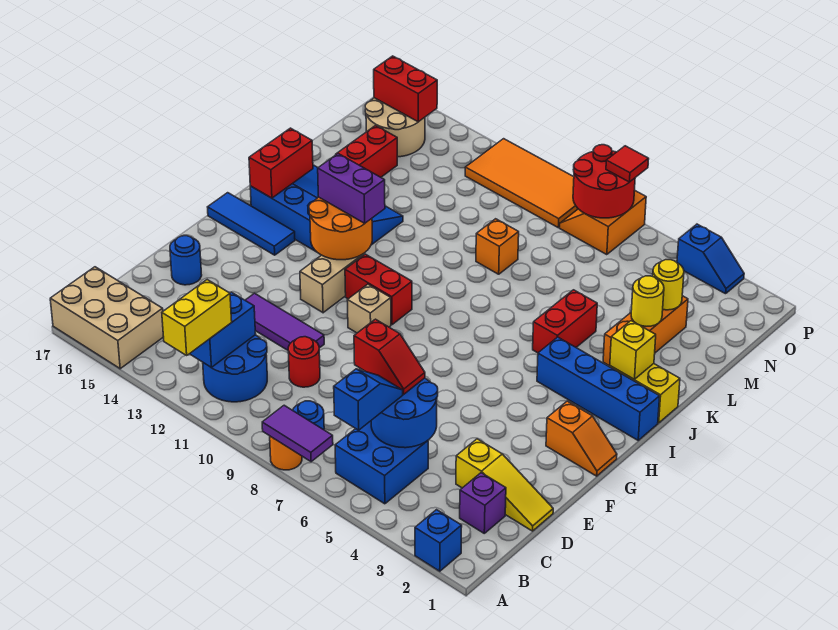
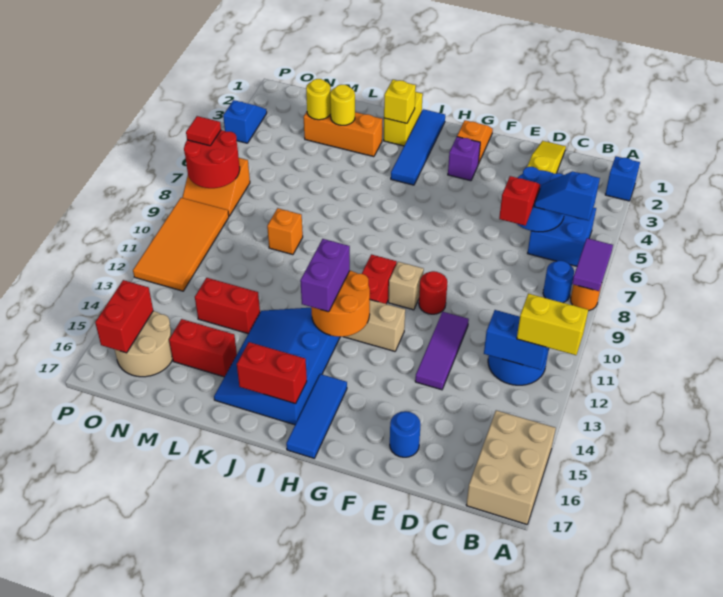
purple brick C2 level 1 -> purple brick G3 level 1
red round brick D10 level 1 -> red round brick F10 level 1
blue brick I1:I4 level 1 -> blue tile I1:I4 level 1
red brick J5:K5 level 1 -> red brick L13:M13 level 1

